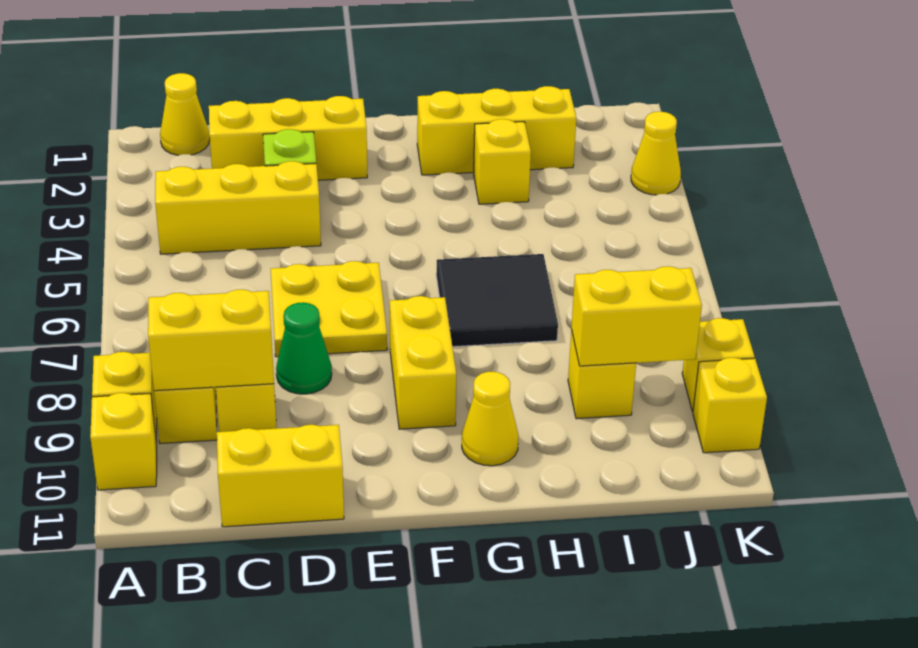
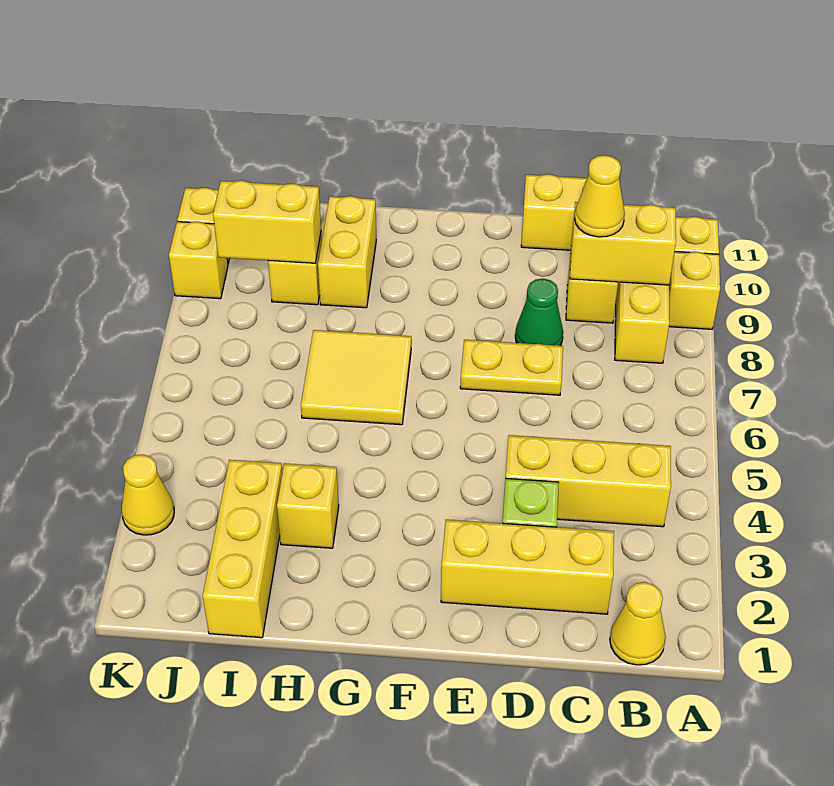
yellow plate D6:E7 level 1 -> yellow plate D7:E7 level 1
yellow brick F8:F9 level 1 -> yellow brick H9:H10 level 1
yellow brick G2:I2 level 1 -> yellow brick I1:I3 level 1
black tile G6:H7 level 1 -> yellow tile G6:H7 level 1
yellow cone G10 level 1 -> yellow cone C9 level 3

